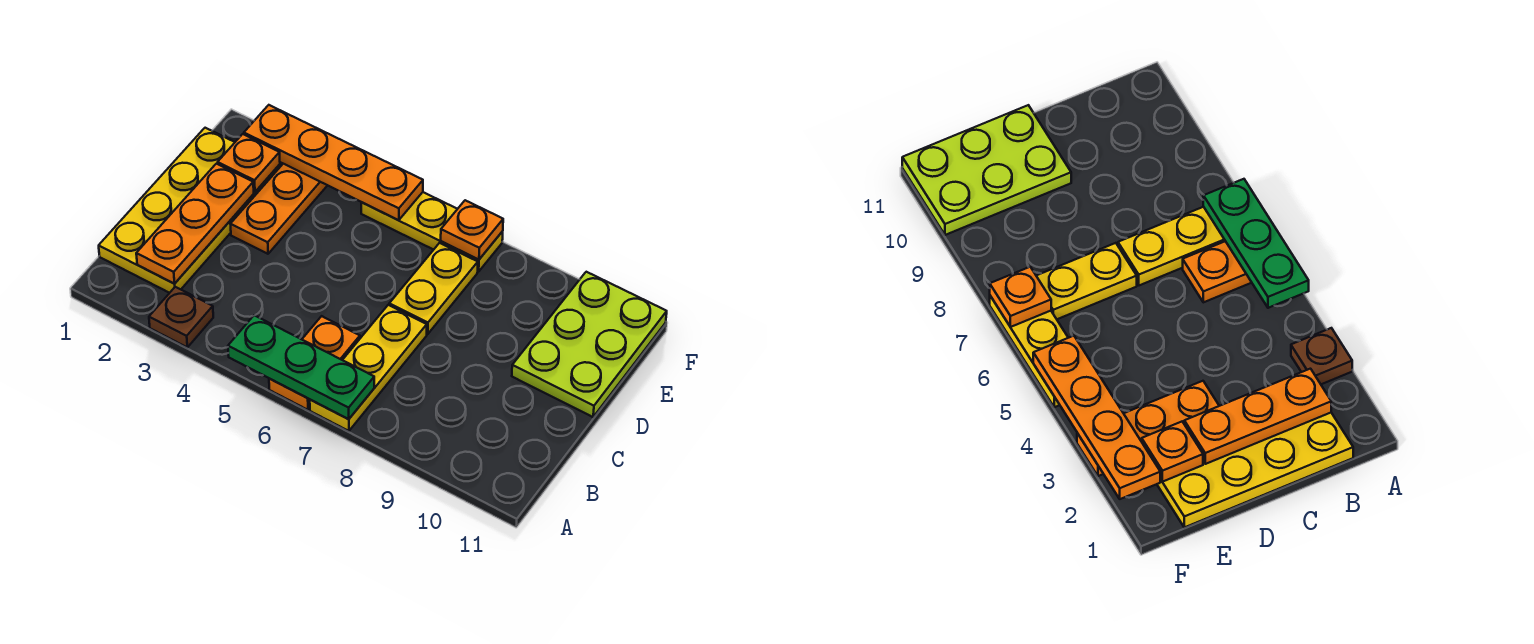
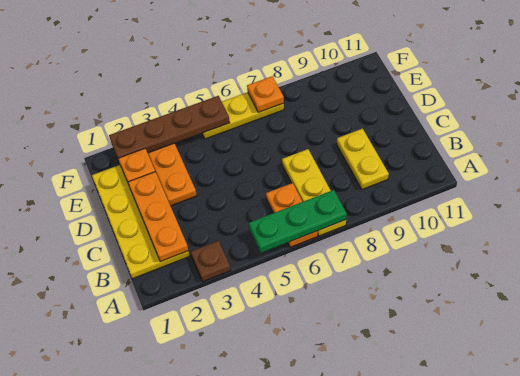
yellow plate D7:E7 level 1 -> yellow plate B9:C9 level 1
lime plate D10:F11 level 1 -> none
orange plate F2:F5 level 2 -> brown plate F2:F5 level 2

